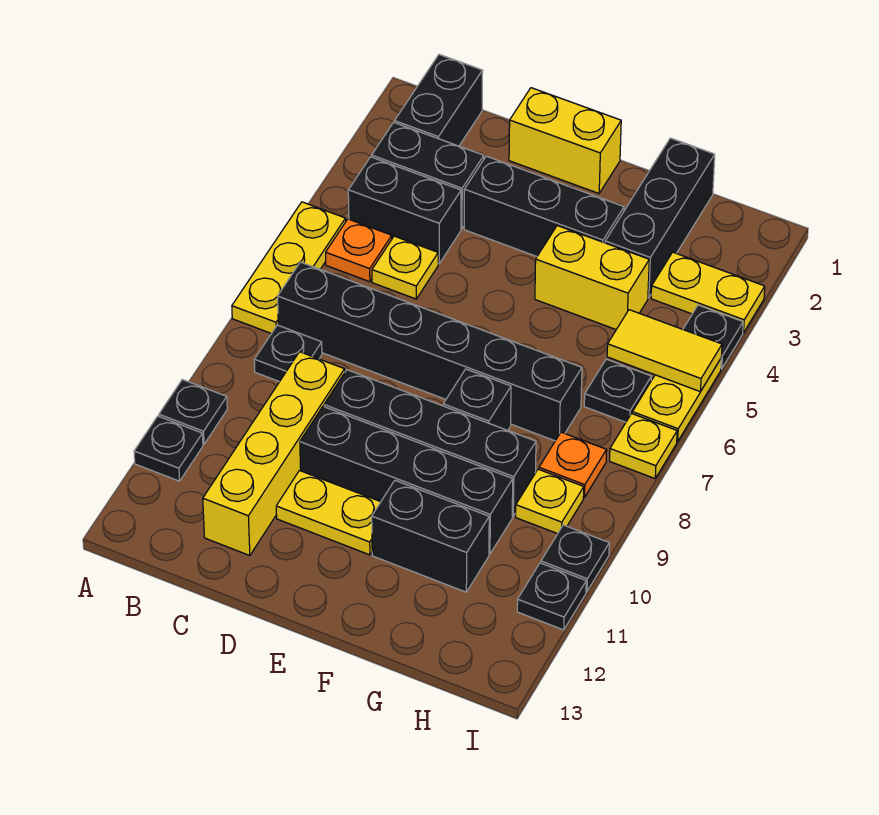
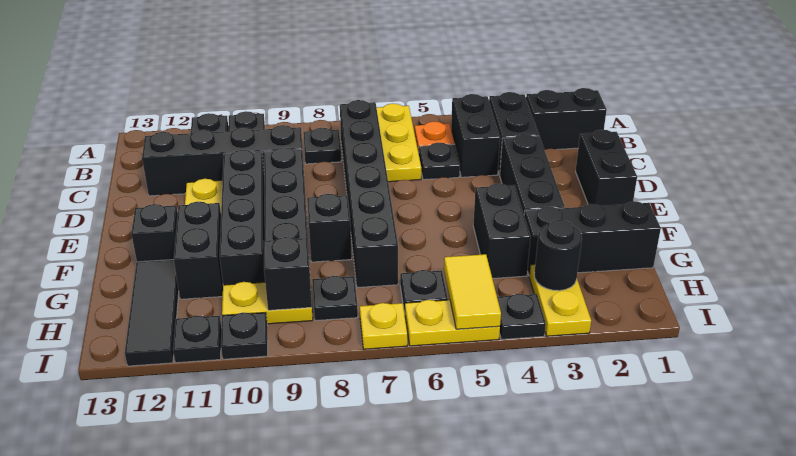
yellow plate A5:A7 level 1 -> yellow plate A6:C6 level 1
yellow plate C5 level 1 -> black plate C5 level 1
yellow brick C9:C12 level 1 -> black brick C9:C12 level 1
yellow brick D1:E1 level 1 -> black brick D1:E1 level 1
yellow brick F4:G4 level 1 -> black brick F4:G4 level 1
none -> black brick F12 level 1
none -> black tile G12:I12 level 1
none -> black round brick H3 level 2
orange plate H8 level 1 -> black plate H8 level 1
yellow plate H9 level 1 -> yellow plate H9:H10 level 1
none -> black brick H9 level 2

